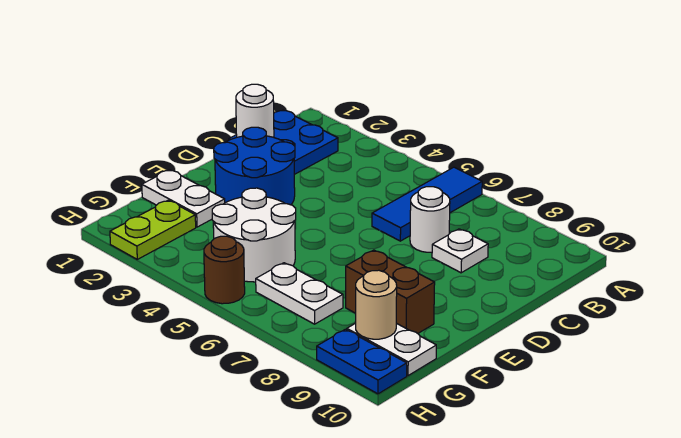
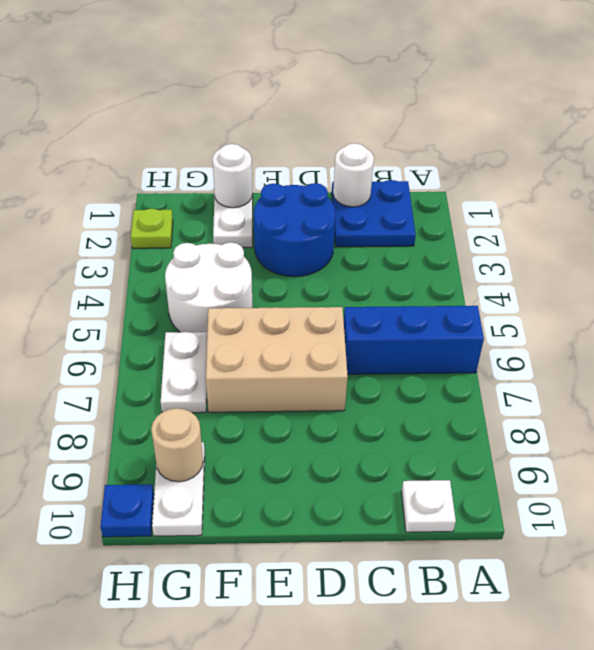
blue tile A6:C6 level 1 -> blue brick A6:C6 level 1
white round brick C7 level 1 -> white round brick F1 level 2
white plate C8 level 1 -> white plate B10 level 1
none -> tan brick D6:F7 level 1
brown brick F8:F9 level 1 -> none
lime plate G2:H2 level 1 -> lime plate H2 level 1
brown round brick H5 level 1 -> none
blue plate H9:H10 level 1 -> blue plate H10 level 1

